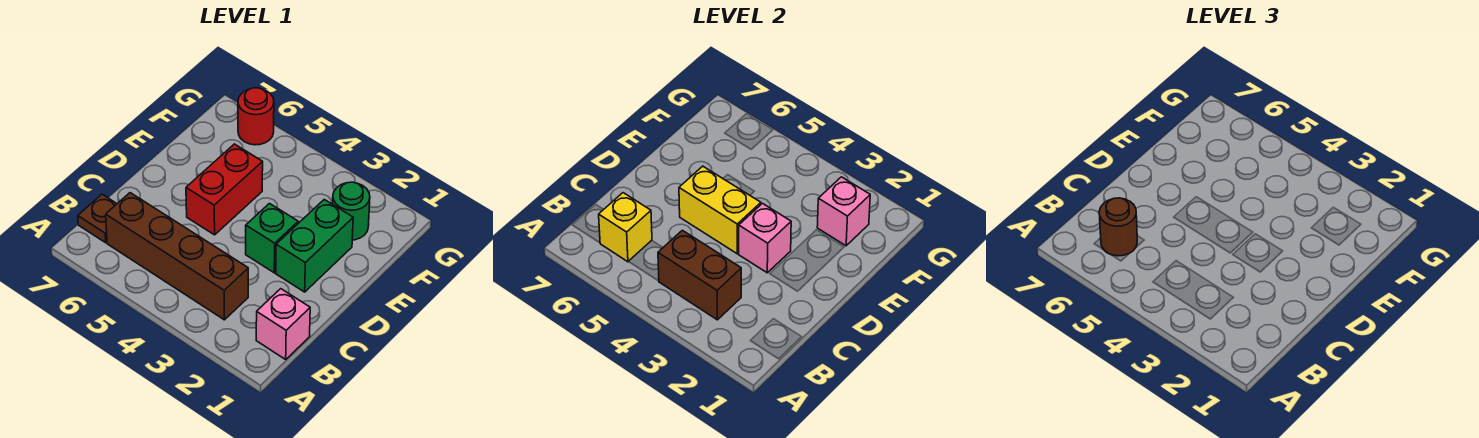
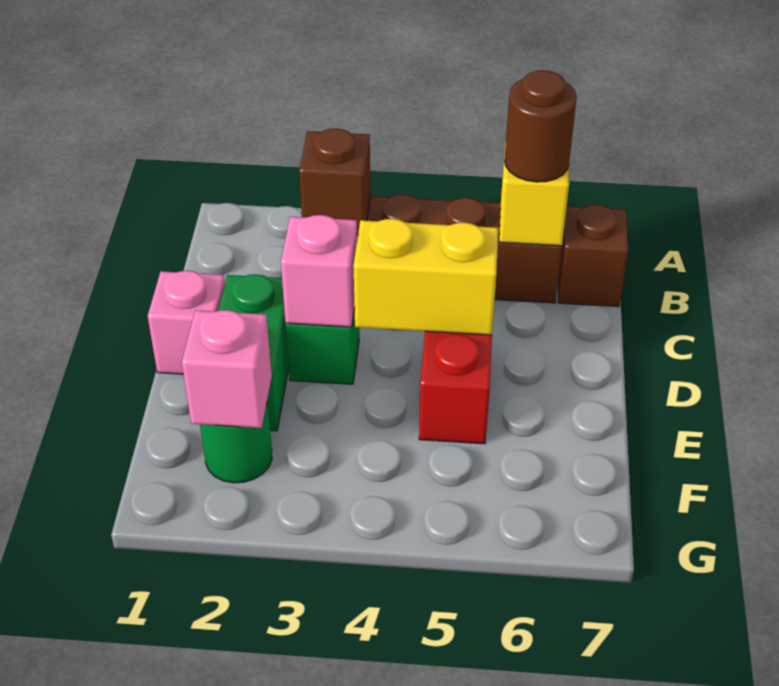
pink brick B1 level 1 -> pink brick D1 level 1
brown brick B3:B4 level 2 -> brown brick B3 level 2
brown plate B7 level 1 -> brown brick B7 level 1
red round brick G6 level 1 -> none

